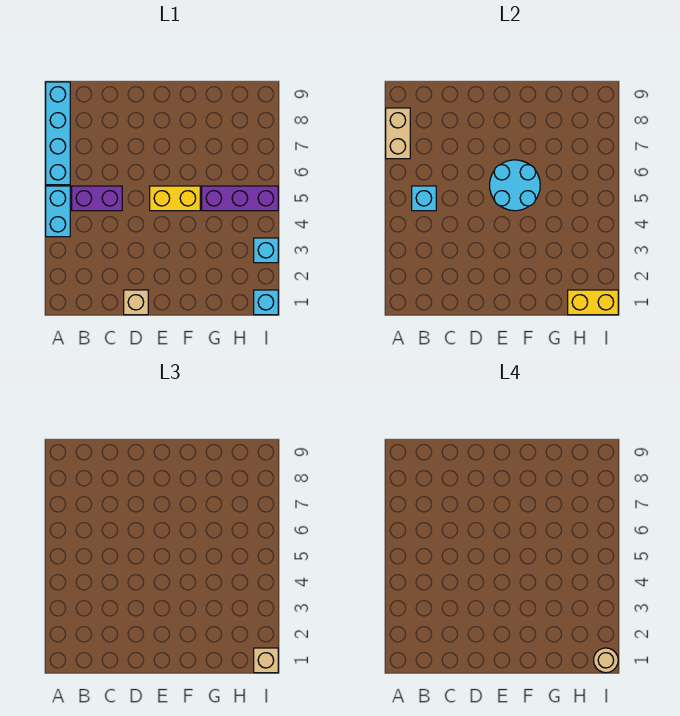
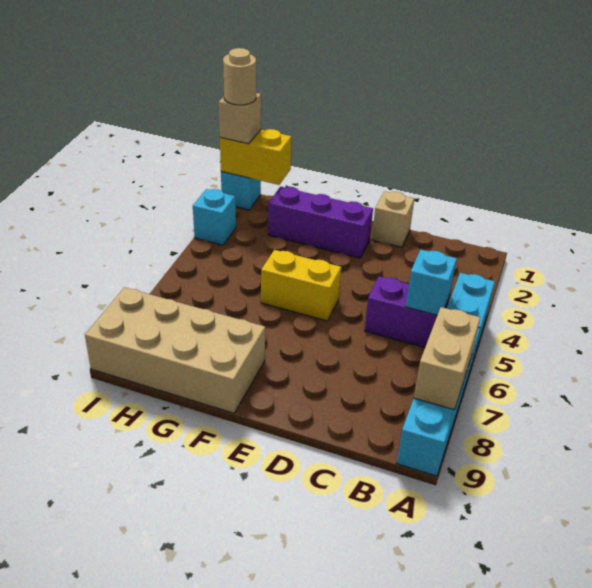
cyan round brick E5:F6 level 2 -> none
none -> tan brick F8:I9 level 1
purple brick G5:I5 level 1 -> purple brick E2:G2 level 1

